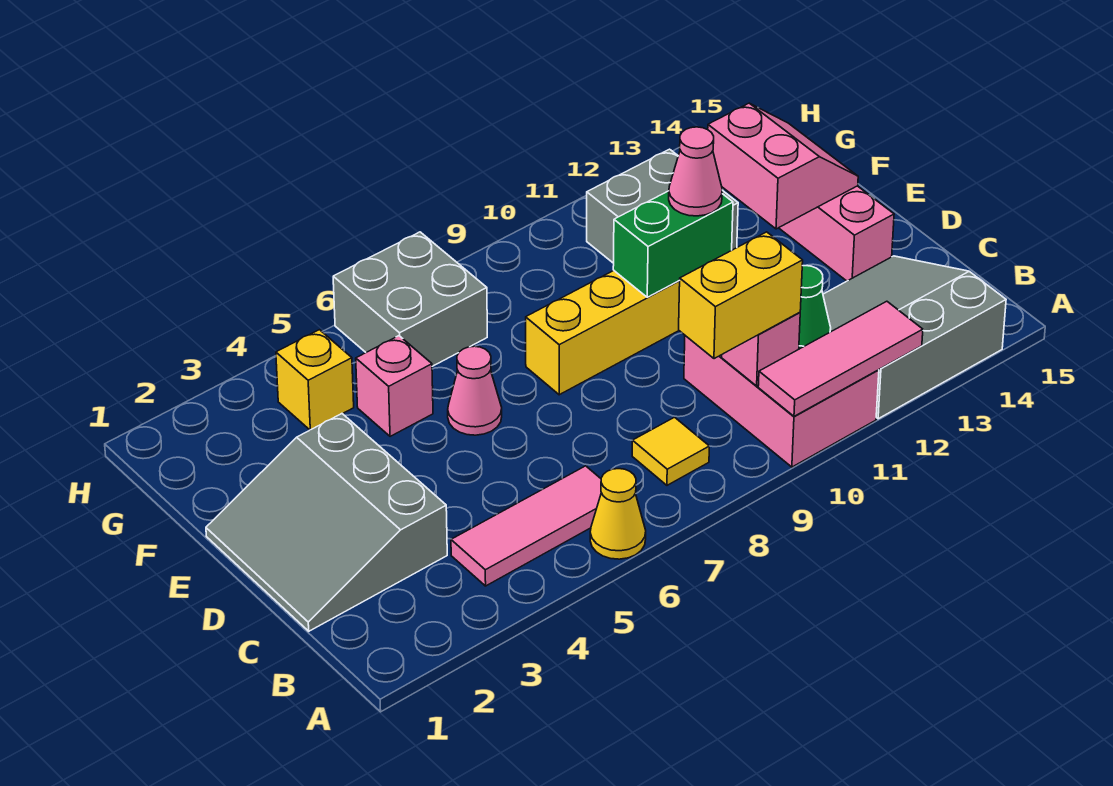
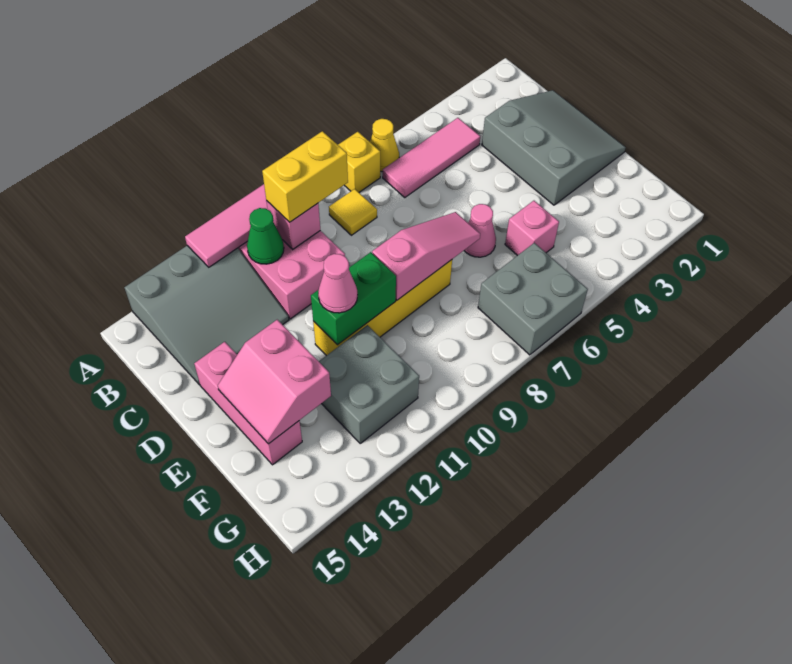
none -> pink slope E7:E9 level 2 top 9
yellow brick G4 level 1 -> yellow brick A7 level 1

